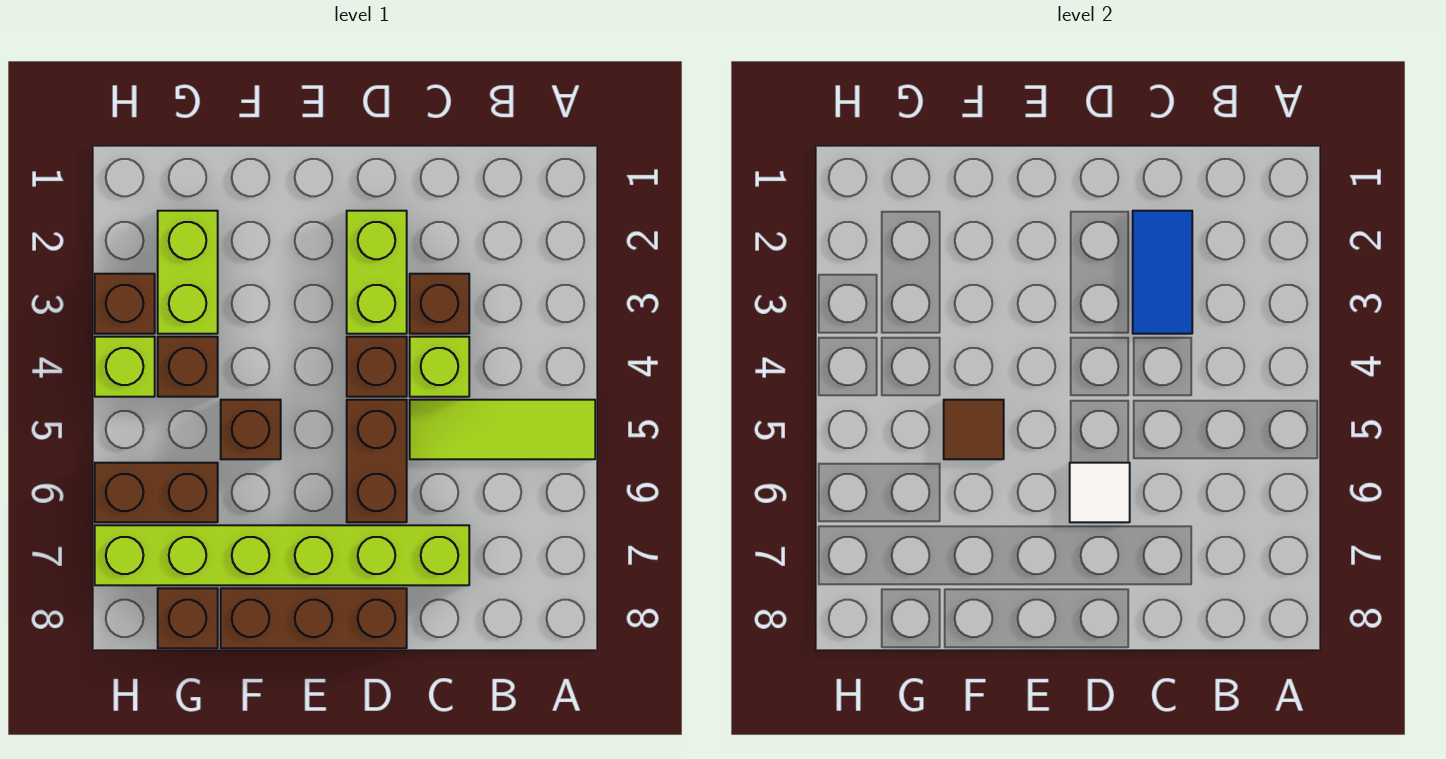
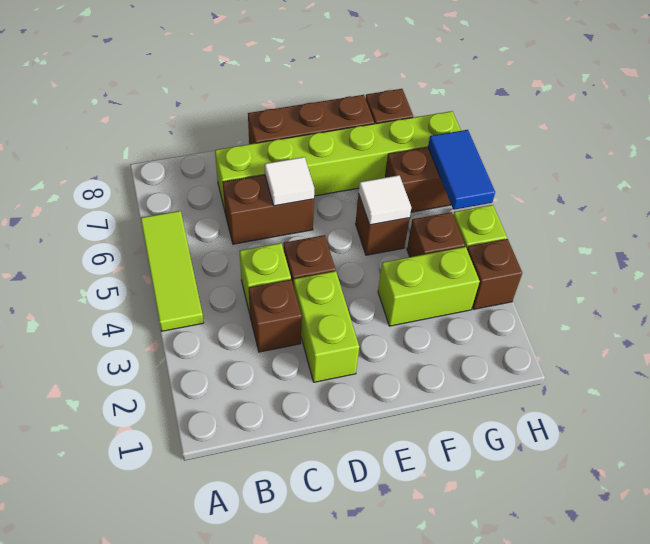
lime tile A5:C5 level 1 -> lime tile A4:A6 level 1
blue tile C2:C3 level 2 -> blue tile H5:H6 level 2
brown brick D5:D6 level 1 -> brown brick C6:D6 level 1
brown tile F5 level 2 -> white tile F5 level 2
lime brick G2:G3 level 1 -> lime brick F3:G3 level 1

